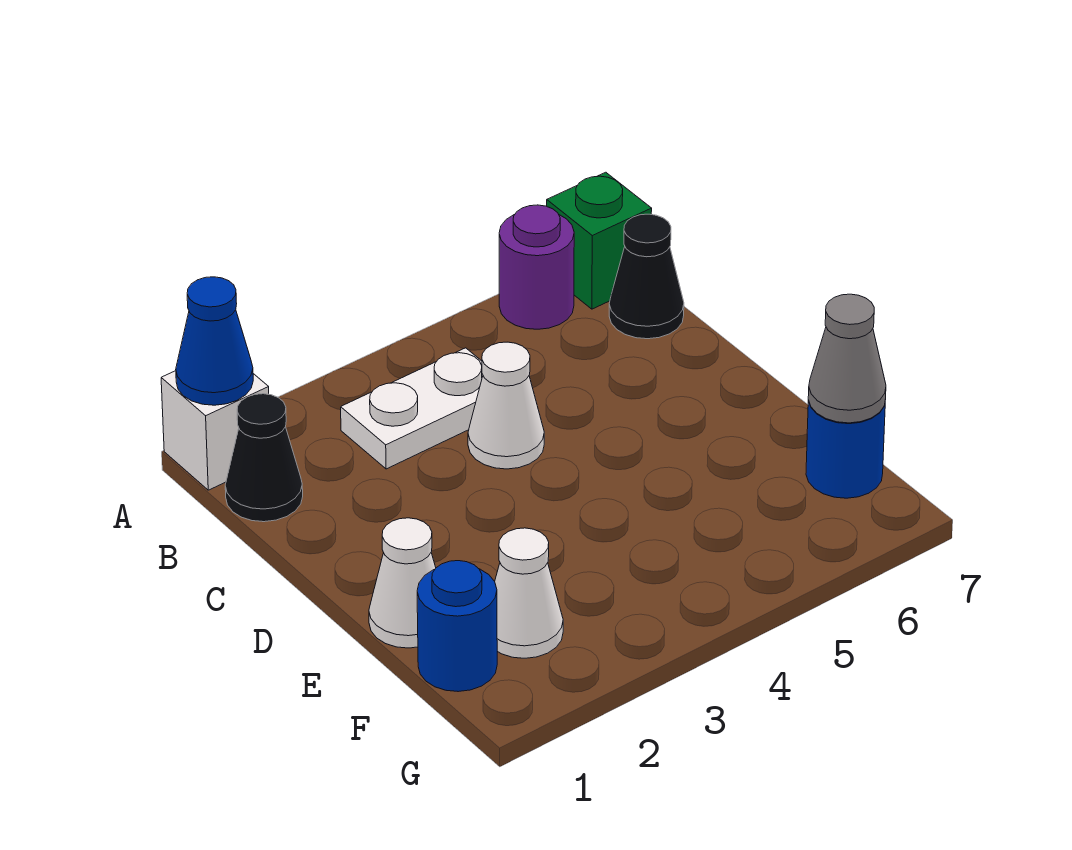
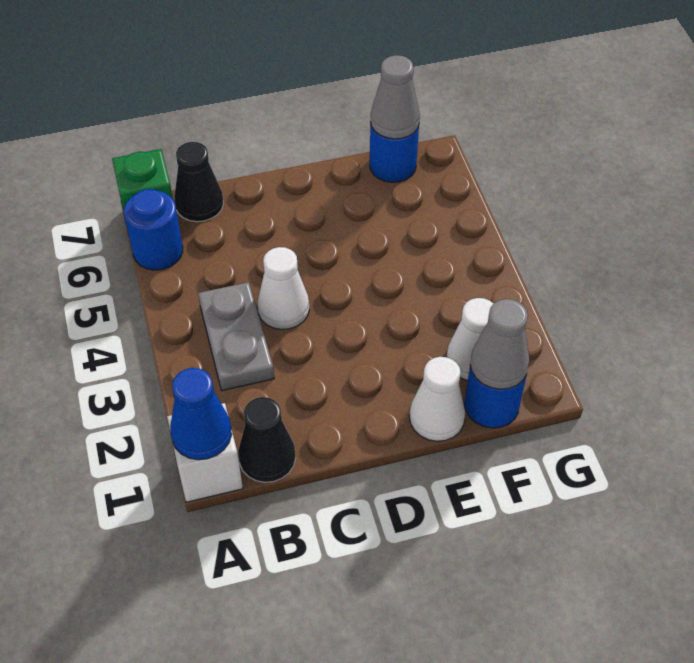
purple round brick A6 level 1 -> blue round brick A6 level 1
white plate B3:B4 level 1 -> grey plate B3:B4 level 1
none -> grey cone F1 level 2

